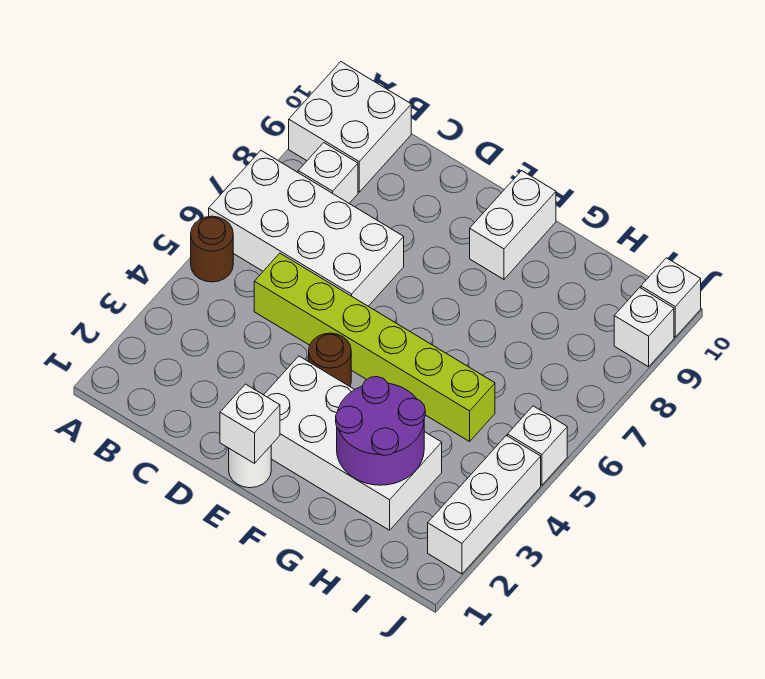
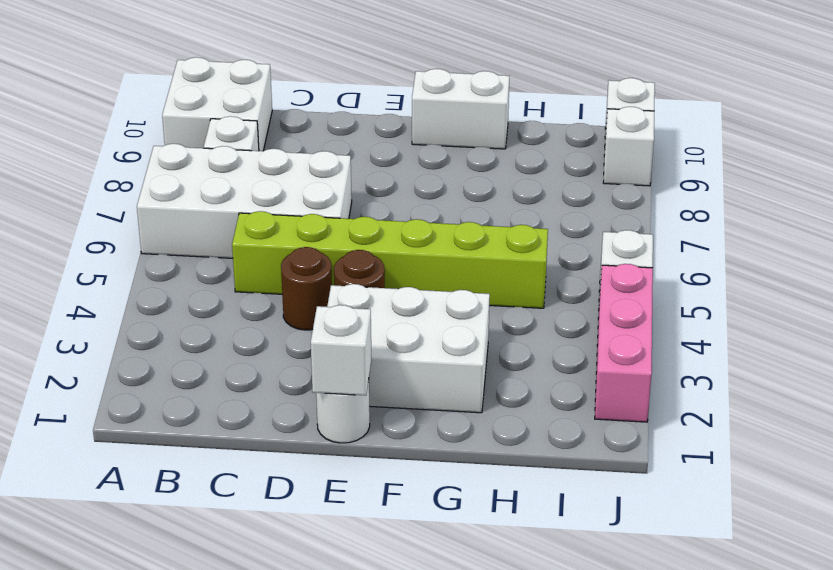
brown round brick A5 level 1 -> brown round brick D4 level 1
white brick E2:H3 level 1 -> white brick E2:G3 level 1
white brick F9:F10 level 1 -> white brick F10:G10 level 1
purple round brick G2:H3 level 2 -> none
white brick J2:J4 level 1 -> pink brick J2:J4 level 1

